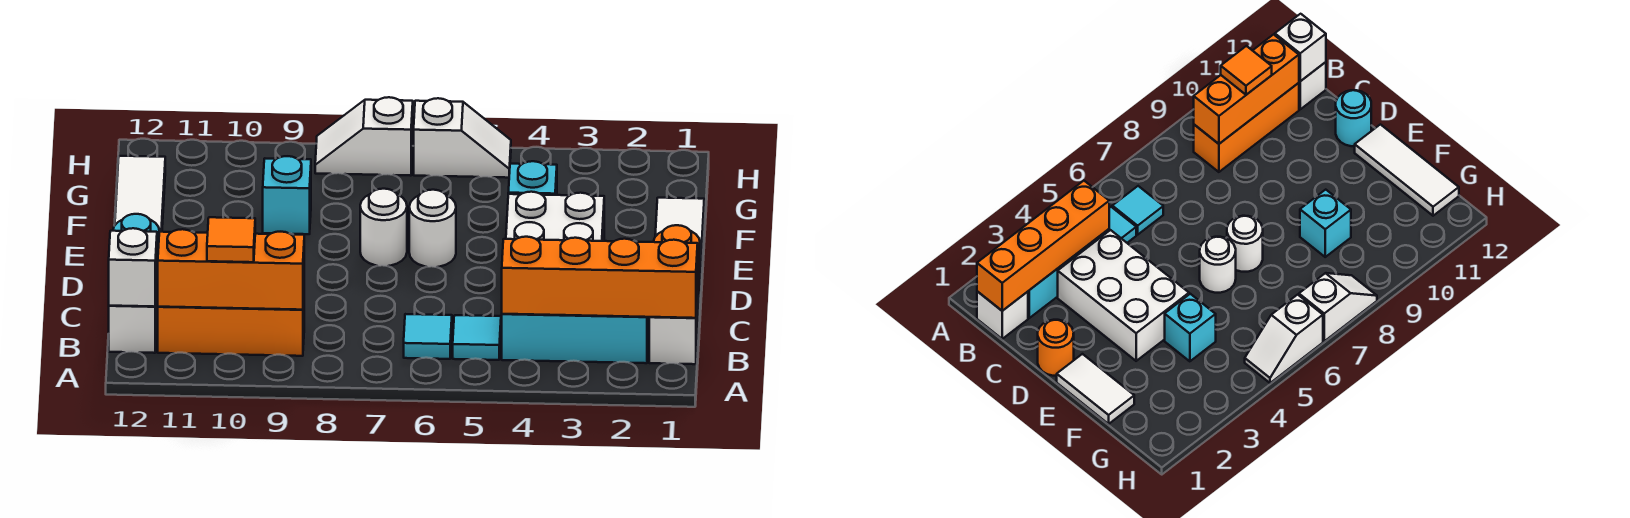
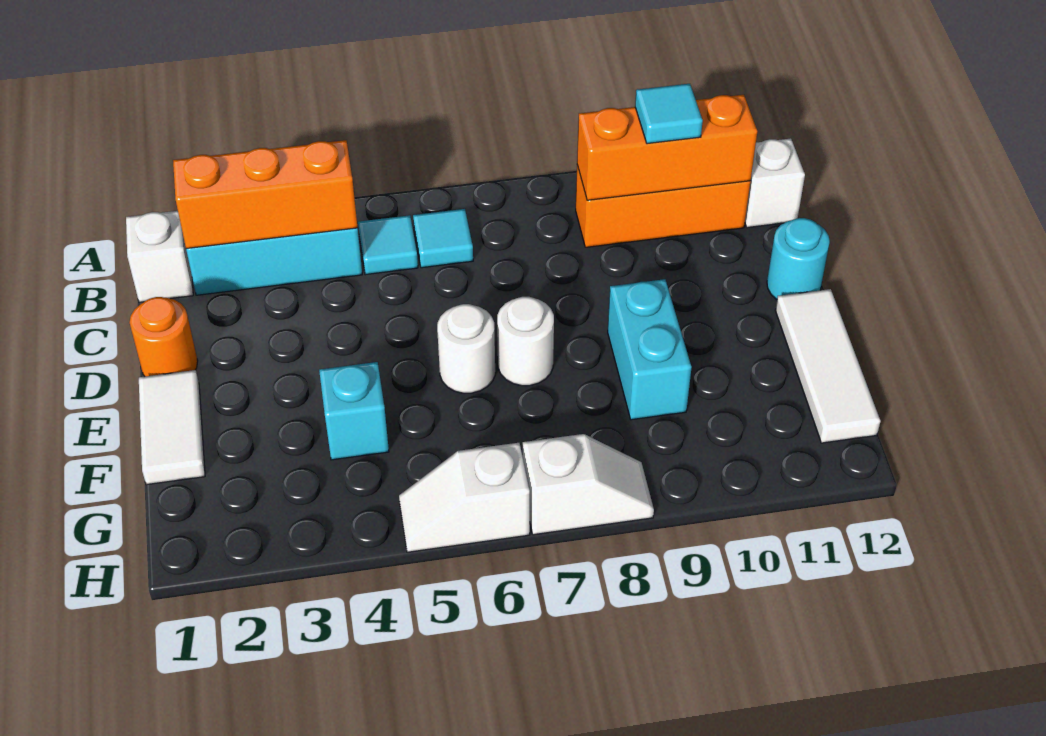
orange brick B1:B4 level 2 -> orange brick B2:B4 level 2
orange tile B10 level 3 -> cyan tile B10 level 3
white brick B12 level 2 -> none
white brick C3:E4 level 1 -> none
cyan brick F9 level 1 -> cyan brick E9:F9 level 1

